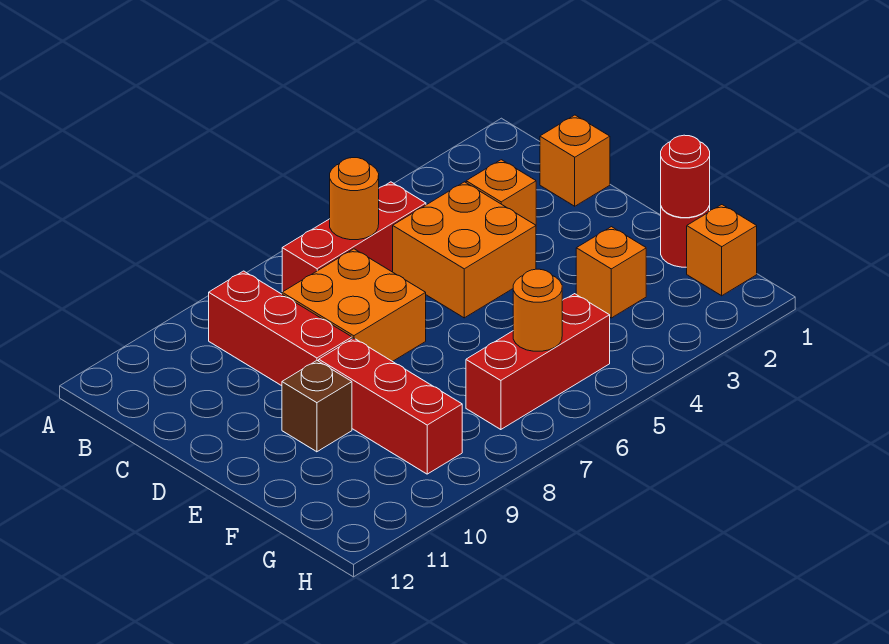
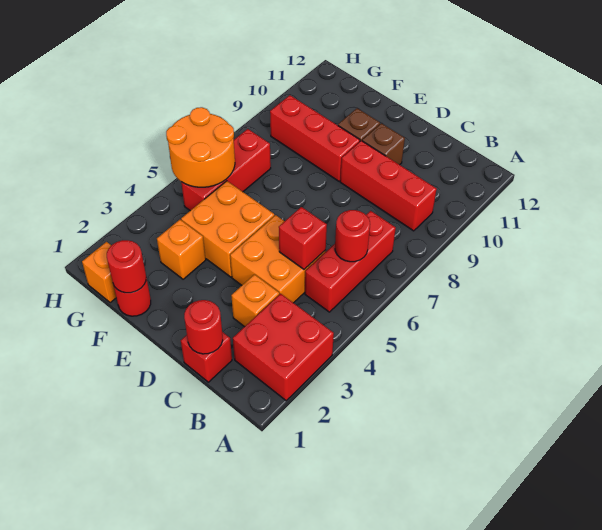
none -> red brick A2:B3 level 1
orange round brick B6 level 2 -> red round brick B6 level 2
orange brick C1 level 1 -> red brick C1 level 1
none -> red round brick C1 level 2
none -> red brick C5 level 2
orange brick C7:D8 level 1 -> orange brick E4:F5 level 1
none -> brown brick D10 level 1
orange round brick G6 level 2 -> orange round brick G5:H6 level 2

